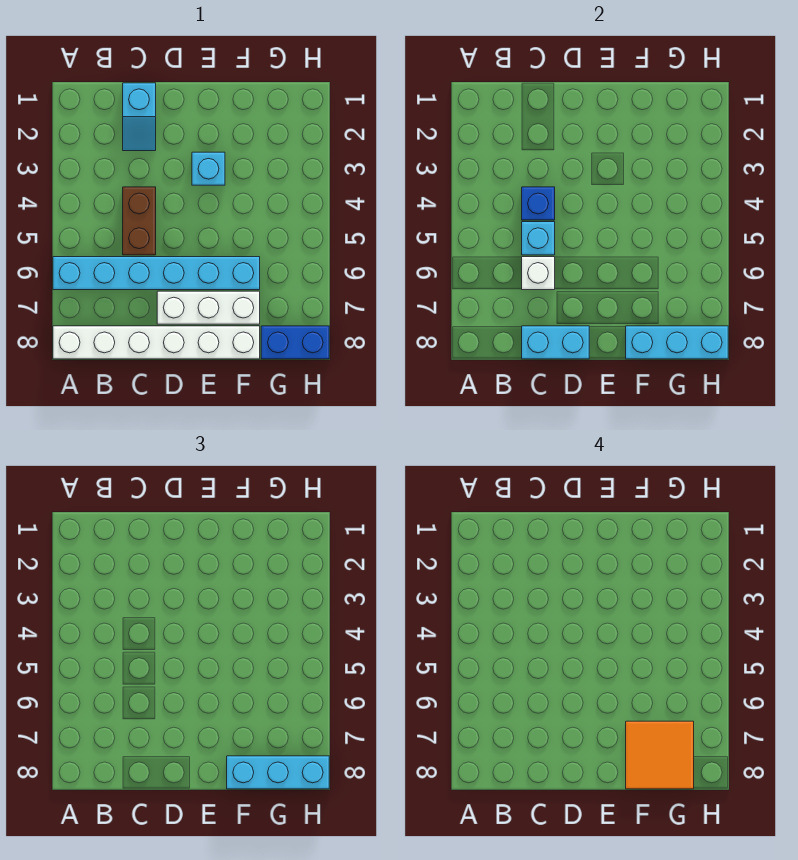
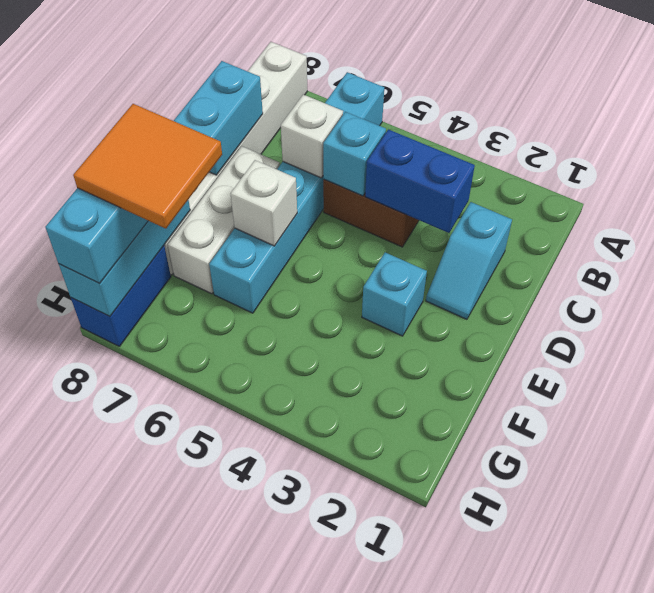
cyan slope C1:C2 level 1 top 1 -> cyan slope C2:D2 level 1 top C
blue brick C4 level 2 -> blue brick C3:C4 level 2
none -> white brick E6 level 2

